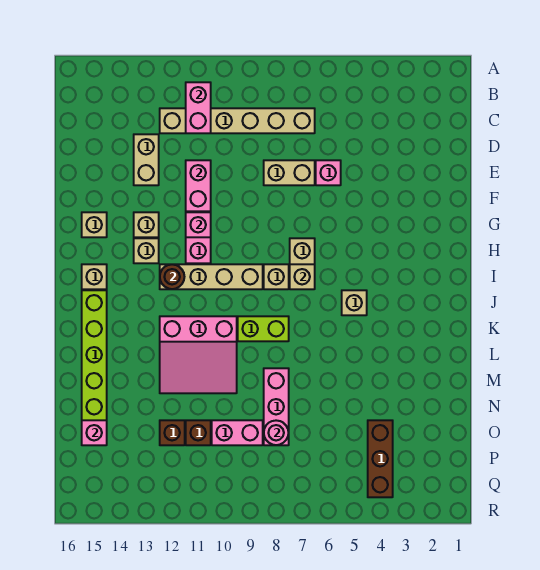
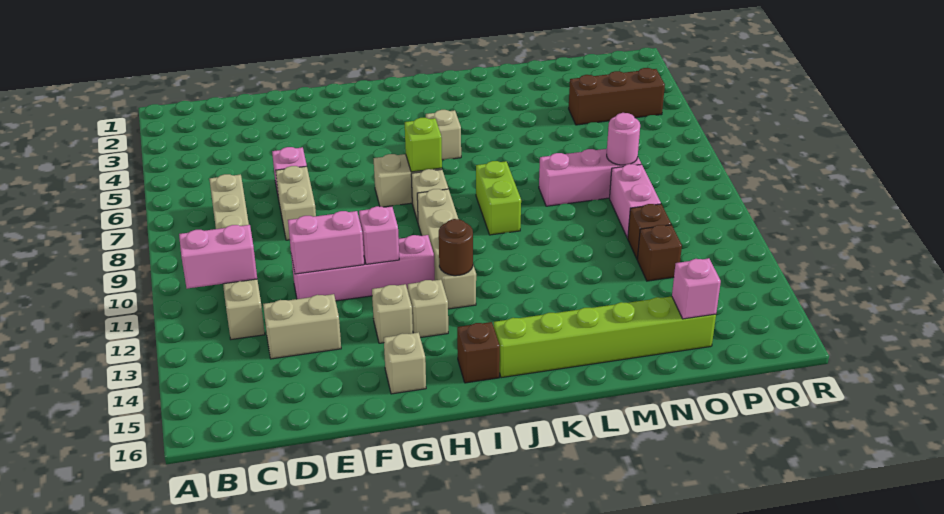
tan brick I7 level 2 -> lime brick I7 level 2
tan brick I15 level 1 -> brown brick I15 level 1
pink slope K10:M12 level 1 top K -> none

